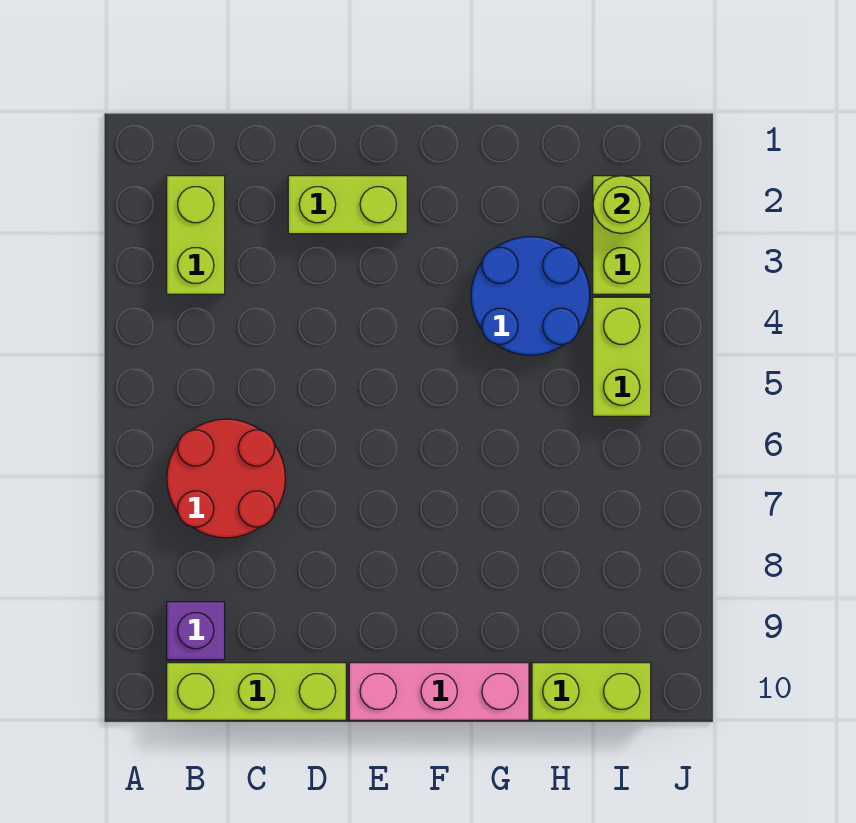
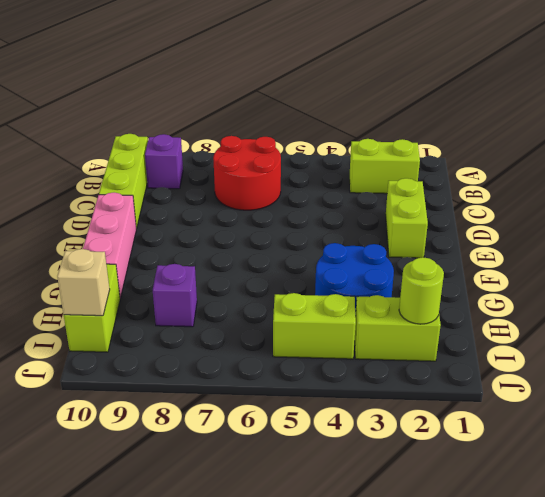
none -> purple brick H8 level 1
none -> tan brick I10 level 2

